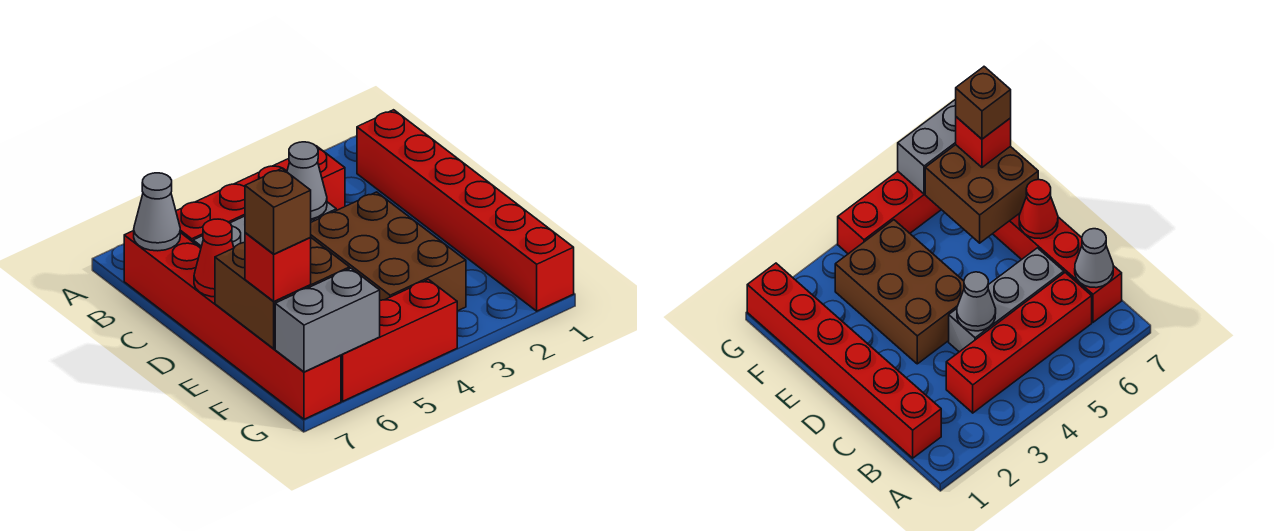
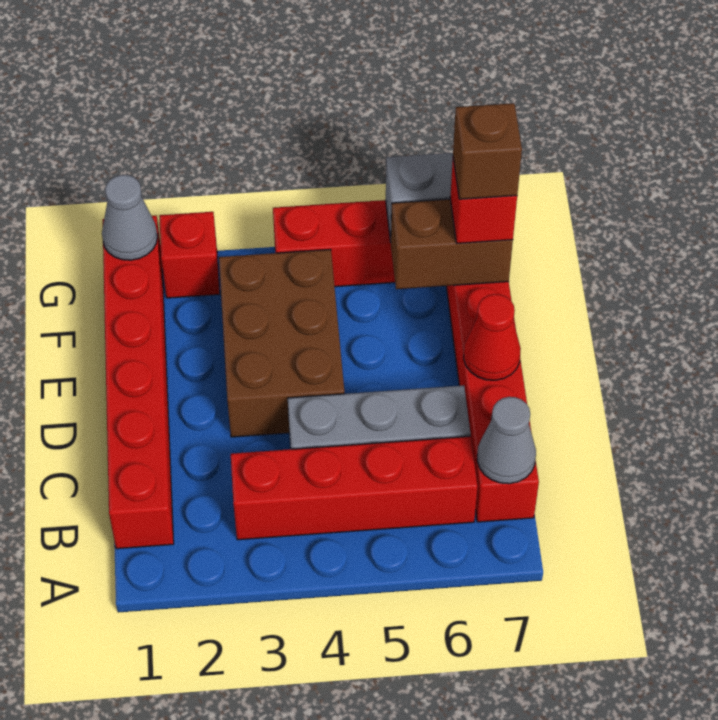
grey cone C4 level 2 -> grey cone G1 level 2
brown brick E6:F7 level 2 -> brown brick F6:F7 level 2
none -> red brick G2 level 1

